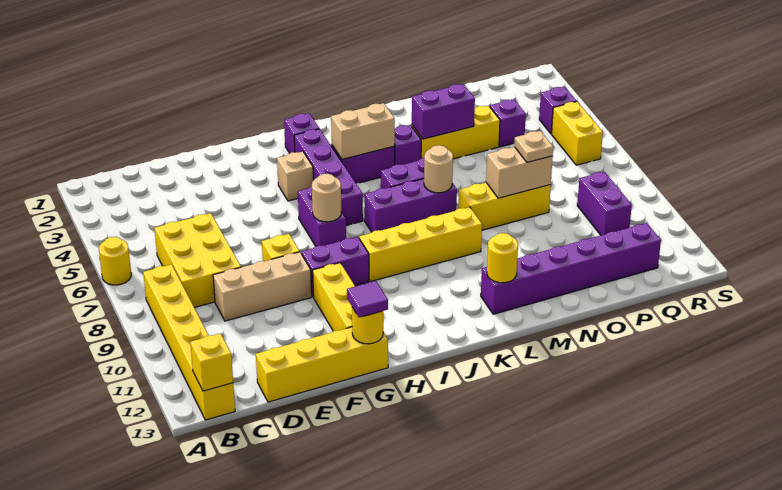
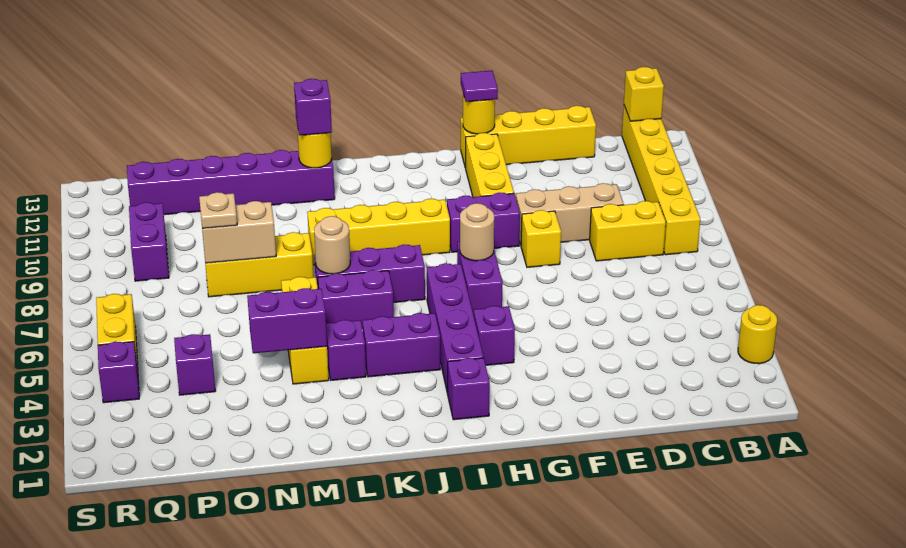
yellow round brick A6 level 1 -> yellow round brick A3 level 1
yellow brick C6:D8 level 1 -> yellow brick C8:D8 level 1
tan brick H4 level 1 -> purple brick H4 level 1
tan brick J4:K4 level 2 -> none
none -> purple brick L12 level 3
yellow brick M4:O4 level 1 -> yellow brick M4:M6 level 1

